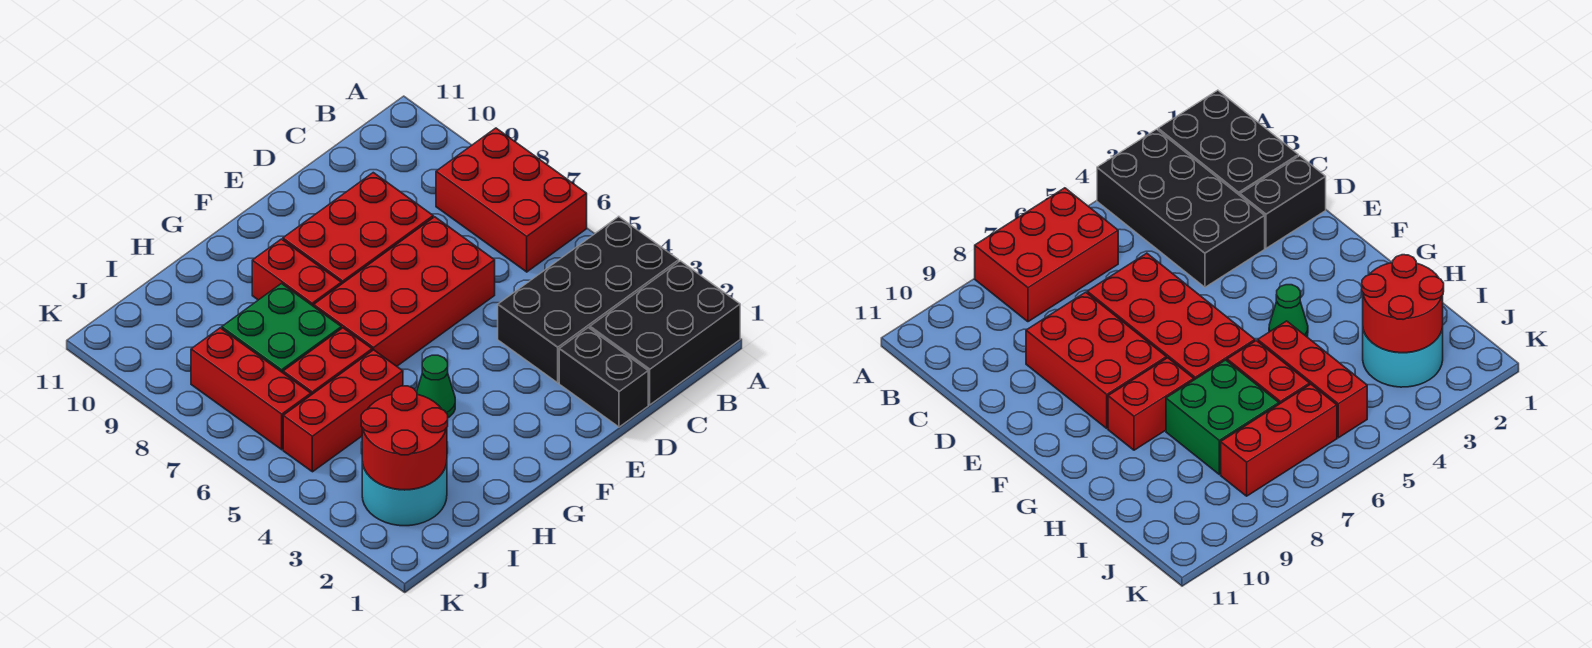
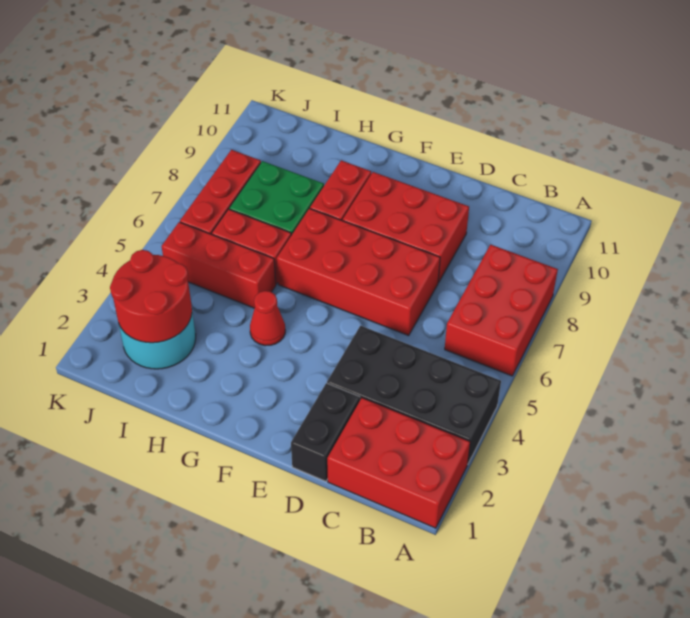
black brick A1:C2 level 1 -> red brick A1:C2 level 1
green cone G4 level 1 -> red cone G4 level 1

